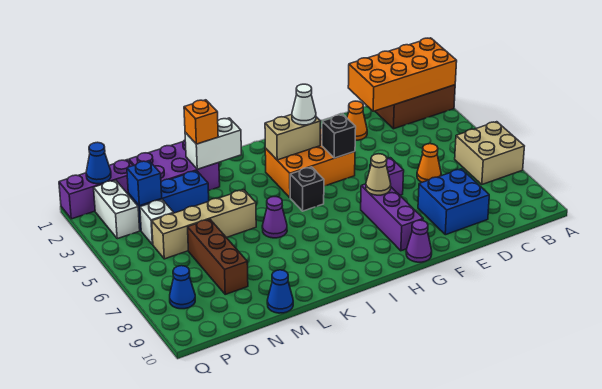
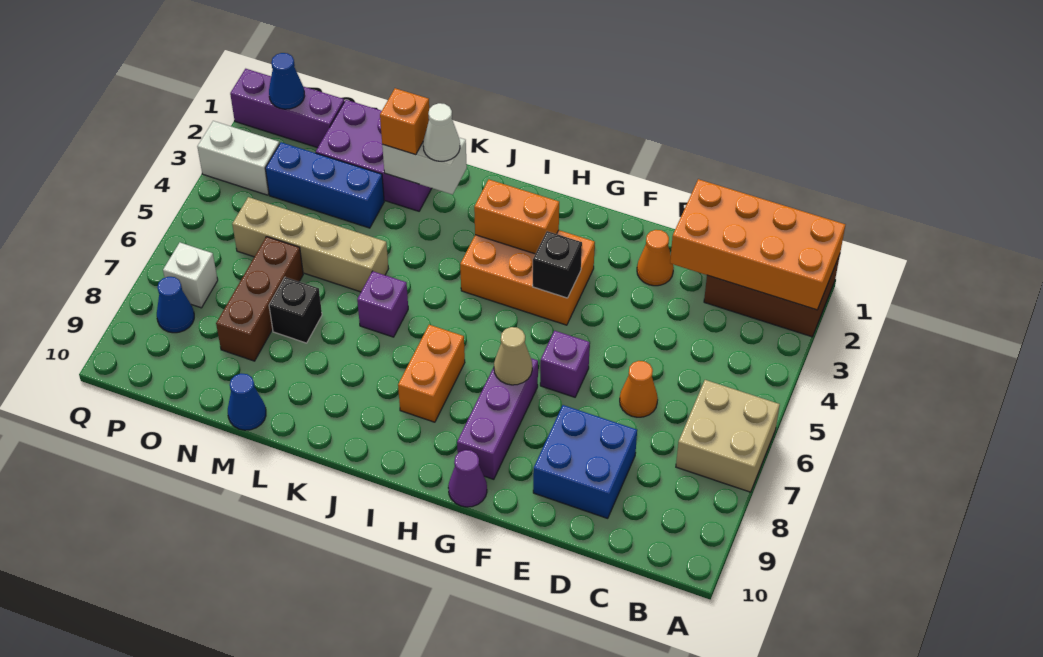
tan brick H3:I3 level 2 -> orange brick H3:I3 level 2
white cone H3 level 3 -> white cone K2 level 3
black brick I5 level 1 -> black brick M7 level 1
none -> orange brick I7:I8 level 1
purple cone K6 level 1 -> purple brick K6 level 1
blue brick O3 level 2 -> none
white brick O4 level 1 -> white brick P7 level 1
white brick P2:P3 level 1 -> white brick P3:Q3 level 1

